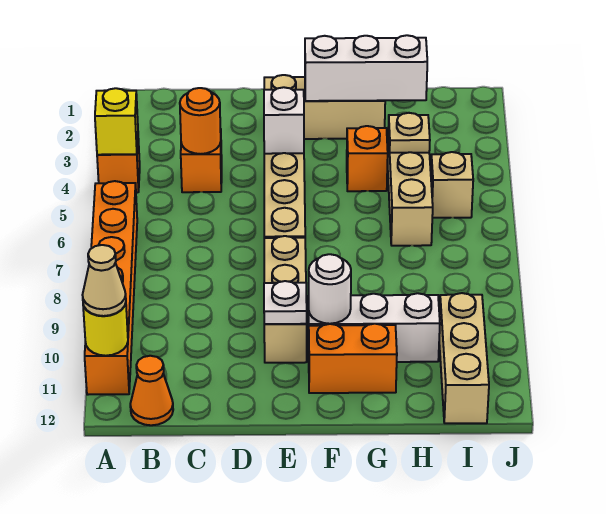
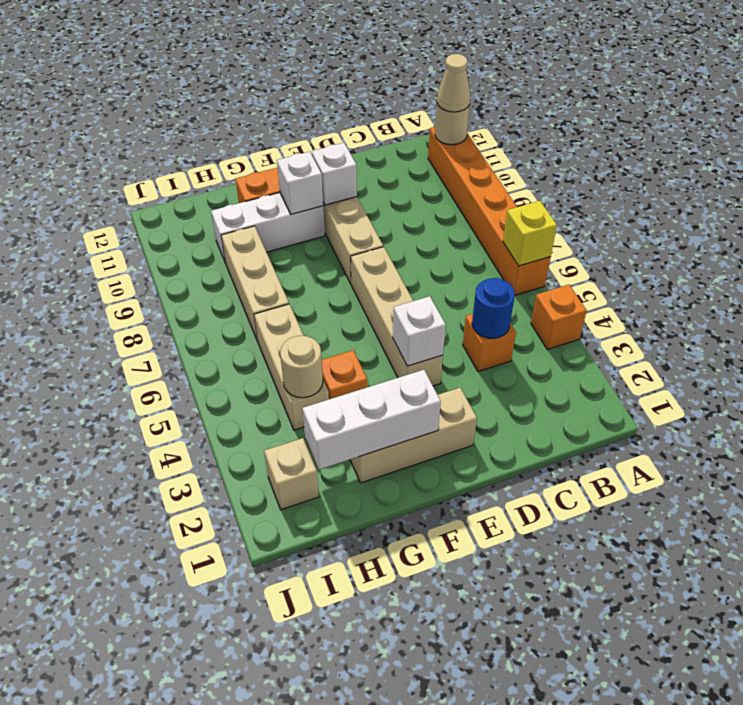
yellow brick A4 level 2 -> yellow brick A6 level 2
yellow round brick A11 level 2 -> tan round brick A11 level 2
orange cone B12 level 1 -> none
orange round brick C4 level 2 -> blue round brick C4 level 2
white plate E10 level 2 -> white brick E10 level 2
white round brick F10 level 2 -> white brick F10 level 2
tan plate H4 level 2 -> tan round brick H4 level 2
tan brick I5 level 1 -> tan brick I2 level 1
tan brick I10:I12 level 1 -> tan brick H7:H9 level 1

